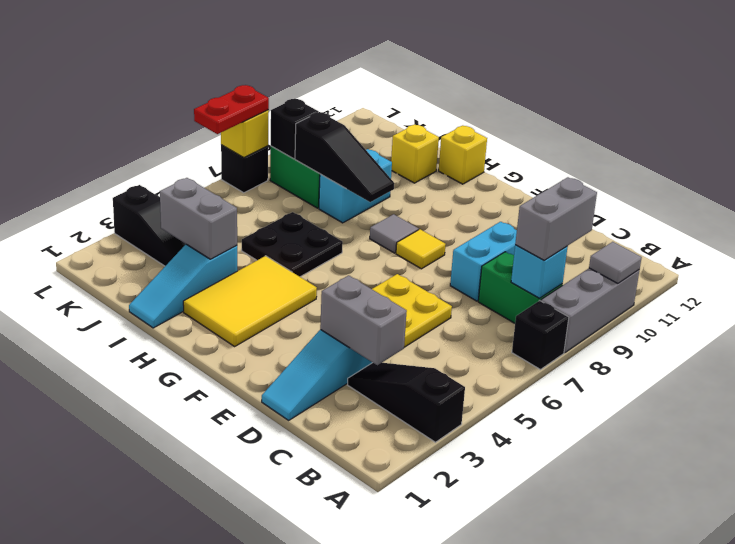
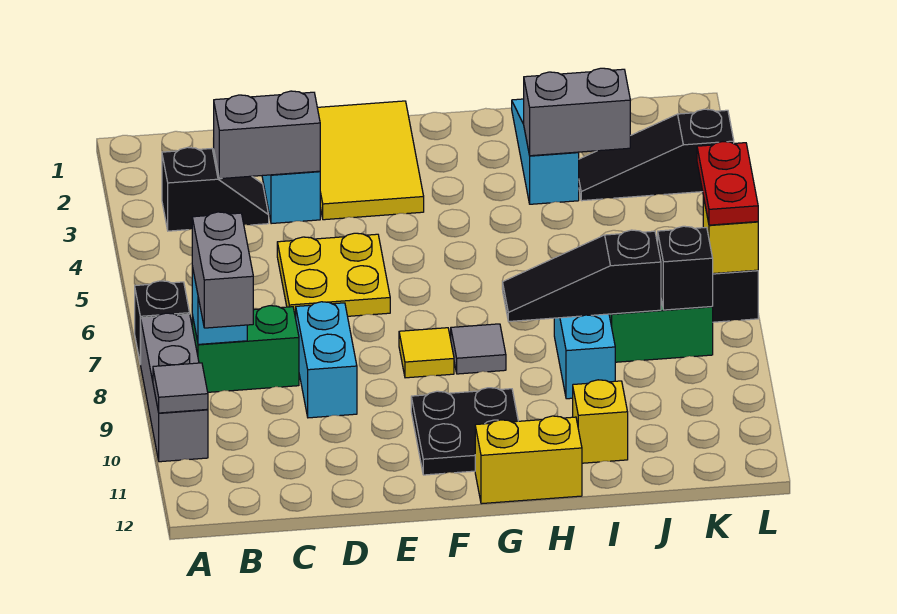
black slope A3:C3 level 1 top A -> black slope B3:C3 level 1 top B
yellow tile G2:H4 level 1 -> yellow tile E1:F3 level 1
black plate H5:I6 level 1 -> black plate F10:G11 level 1
yellow brick H12 level 1 -> yellow brick G12:H12 level 1

